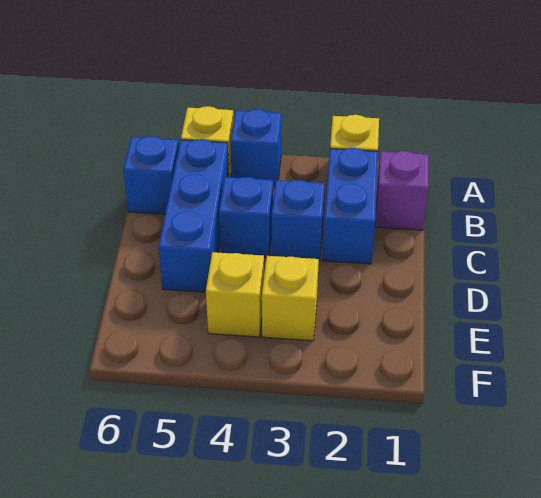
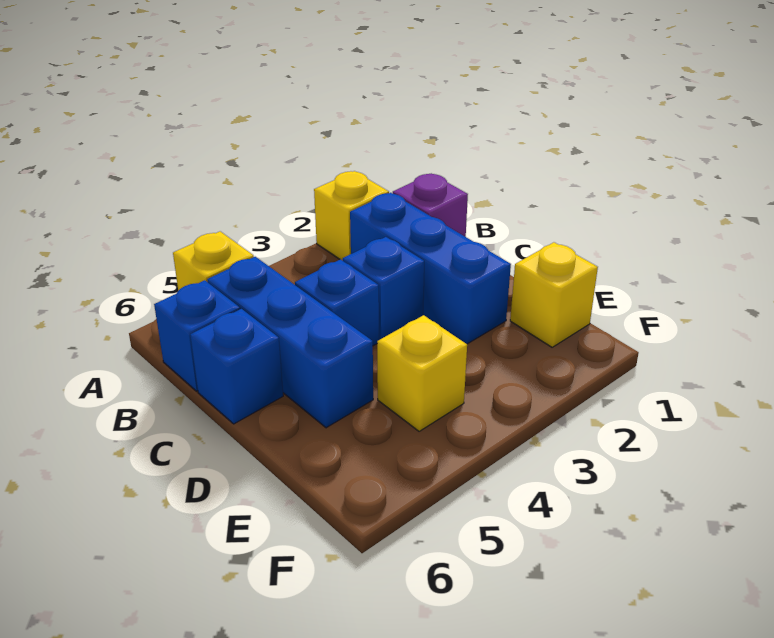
blue brick A4 level 1 -> blue brick C6 level 1
blue brick B2:C2 level 1 -> blue brick B2:D2 level 1
yellow brick E3 level 1 -> yellow brick E1 level 1

